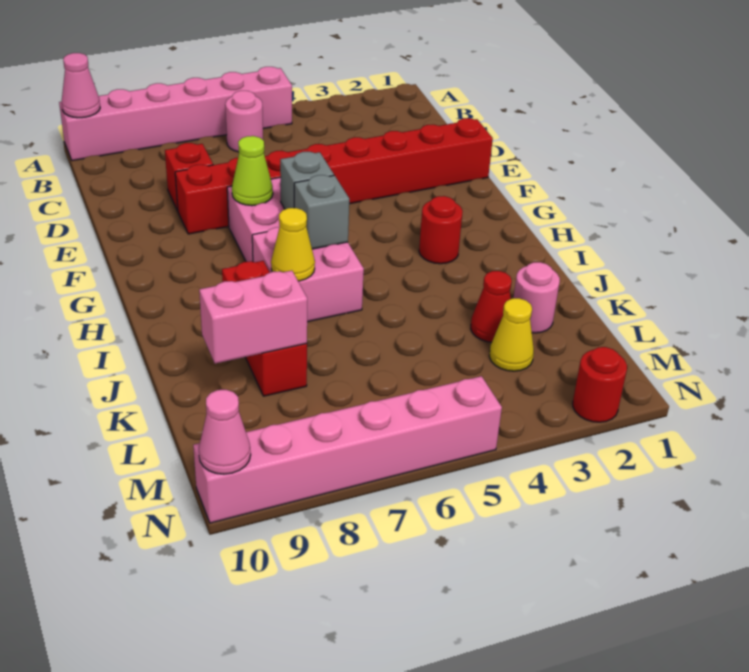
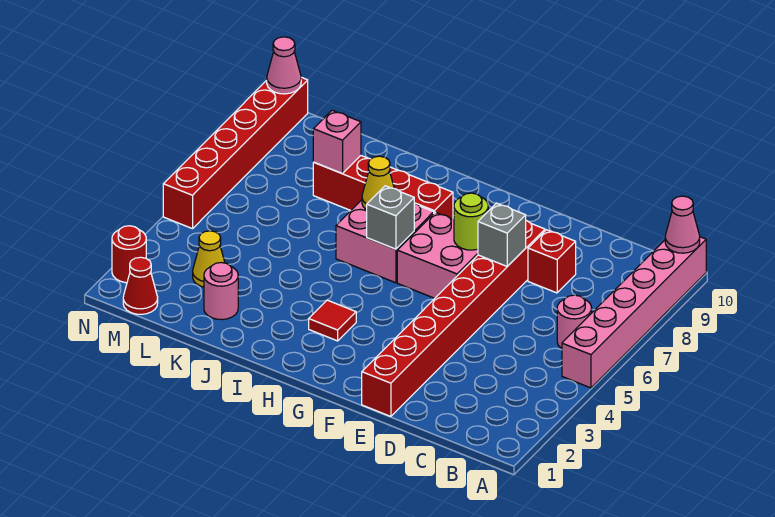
lime cone F7 level 2 -> lime round brick F7 level 2
grey brick G6 level 2 -> grey brick E7 level 2
red round brick H3 level 1 -> red tile H3 level 1
red brick I8:K8 level 1 -> red brick H8:K8 level 1
red cone K3 level 1 -> red cone M1 level 1
pink brick K8:K9 level 2 -> pink brick K8 level 2
pink brick N5:N10 level 1 -> red brick N5:N10 level 1

